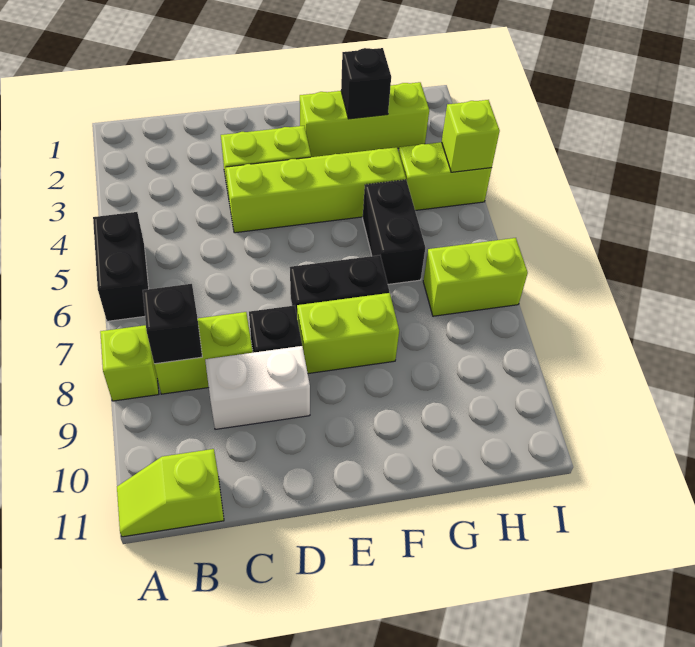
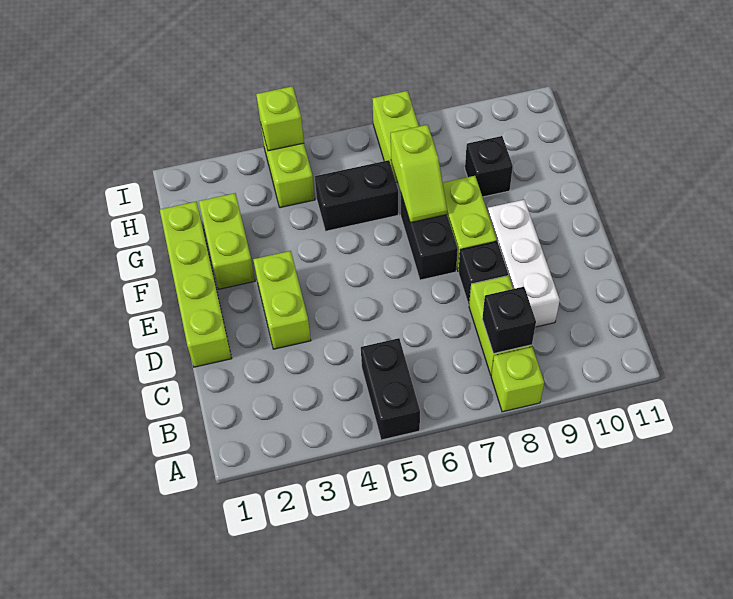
black brick A5:A6 level 1 -> black brick A5:B5 level 1
lime slope A11:B11 level 1 top B -> lime slope F7:G7 level 2 top G
white brick C9:D9 level 1 -> white brick C9:E9 level 1
lime brick D4:G4 level 1 -> lime brick D1:G1 level 1
lime brick F2:H2 level 1 -> lime brick F2:G2 level 1
black brick G2 level 2 -> black brick G9 level 1

